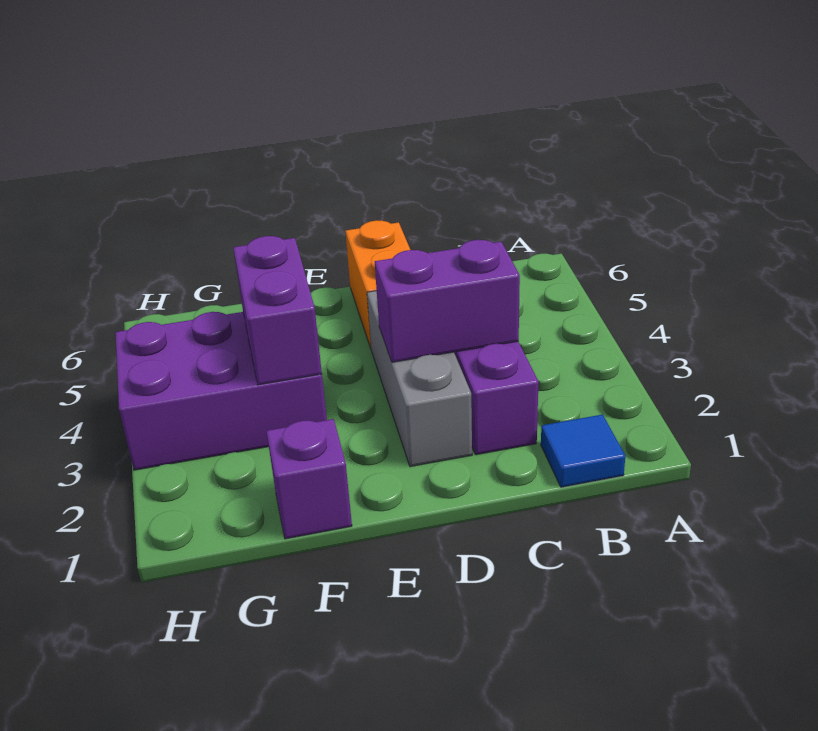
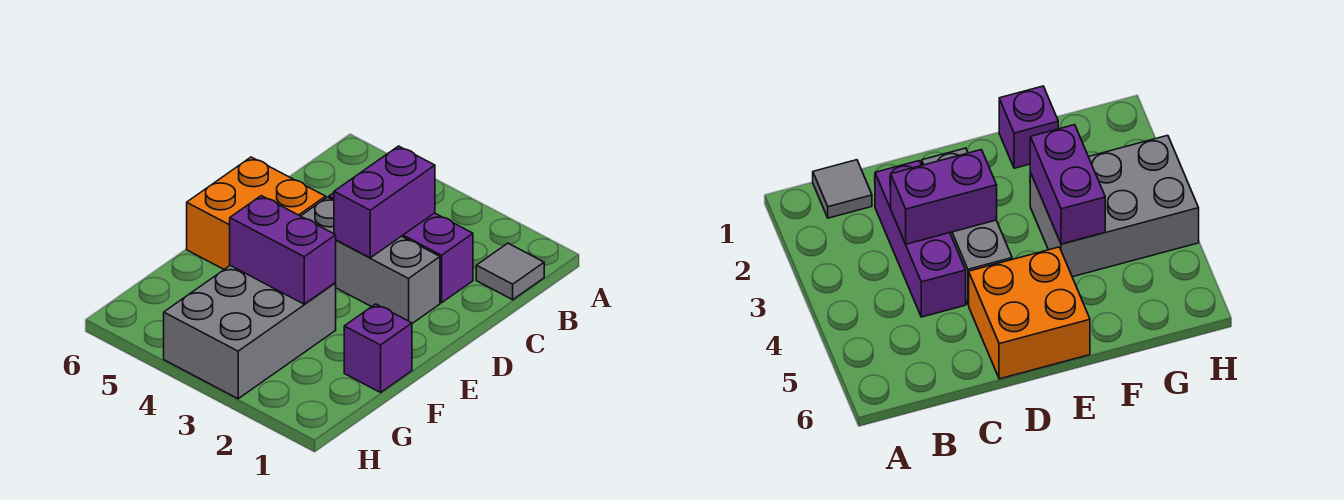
blue tile B1 level 1 -> grey tile B1 level 1
orange brick D5:D6 level 1 -> orange brick D5:E6 level 1
purple brick F3:H4 level 1 -> grey brick F3:H4 level 1

